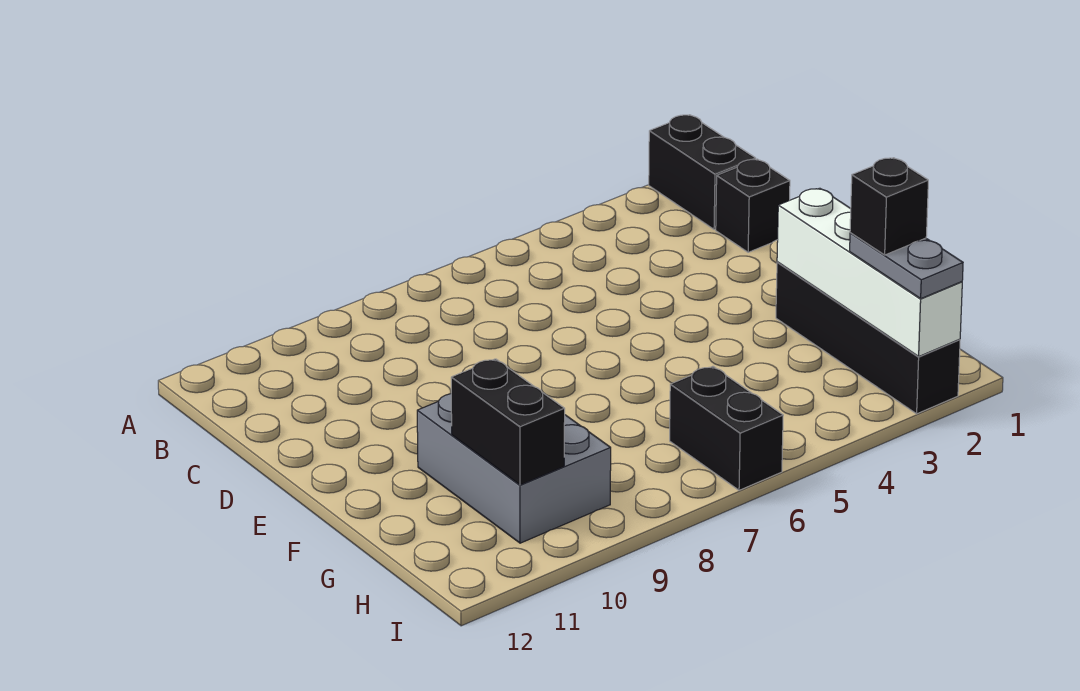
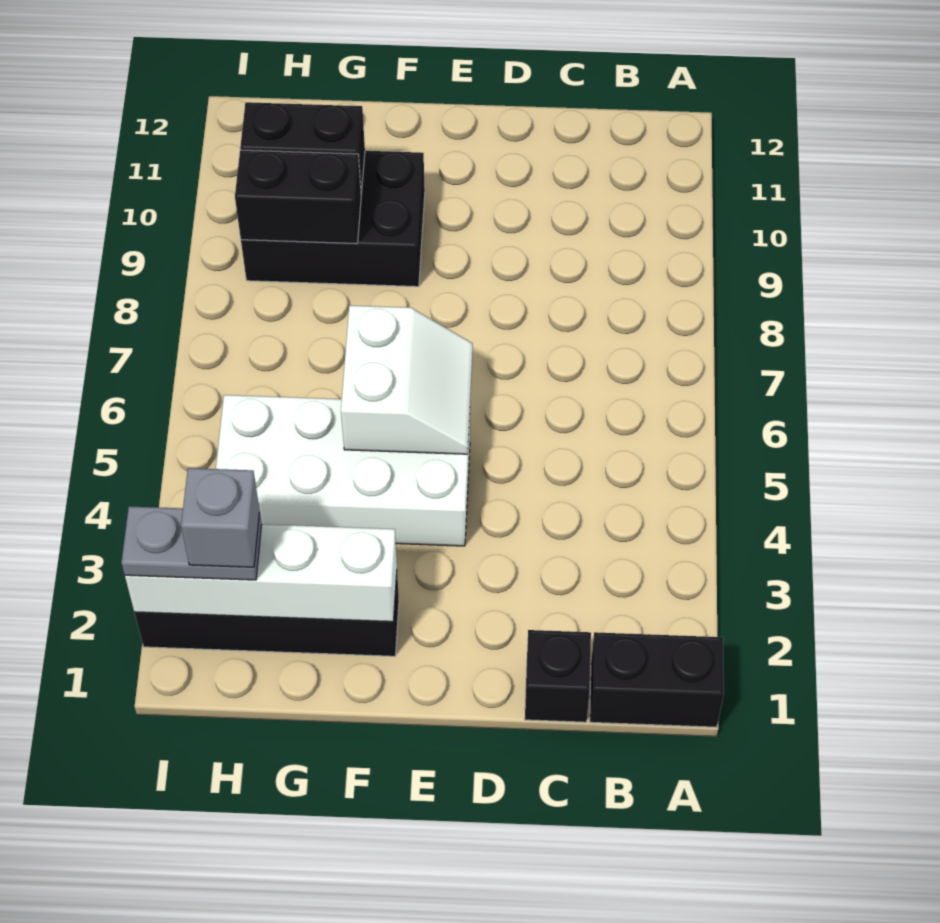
none -> white brick E4:H5 level 1
none -> white slope E5:F6 level 2 top F
grey brick F9:H10 level 1 -> black brick F9:H10 level 1
black brick H2 level 4 -> grey brick H2 level 4
black brick H6:I6 level 1 -> black brick G9:H9 level 2

